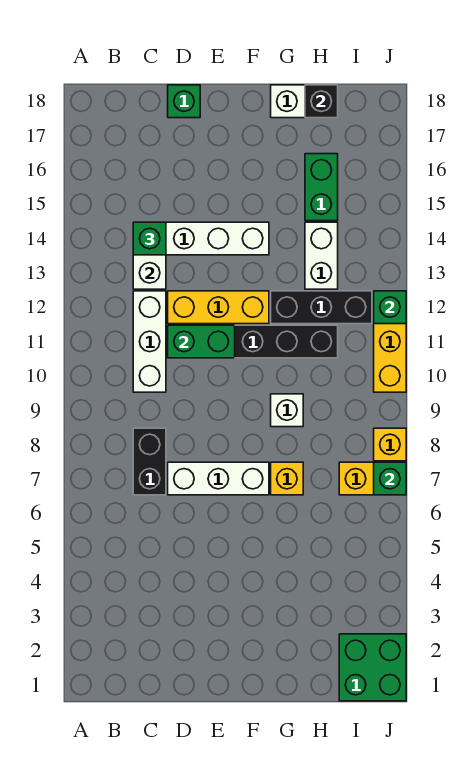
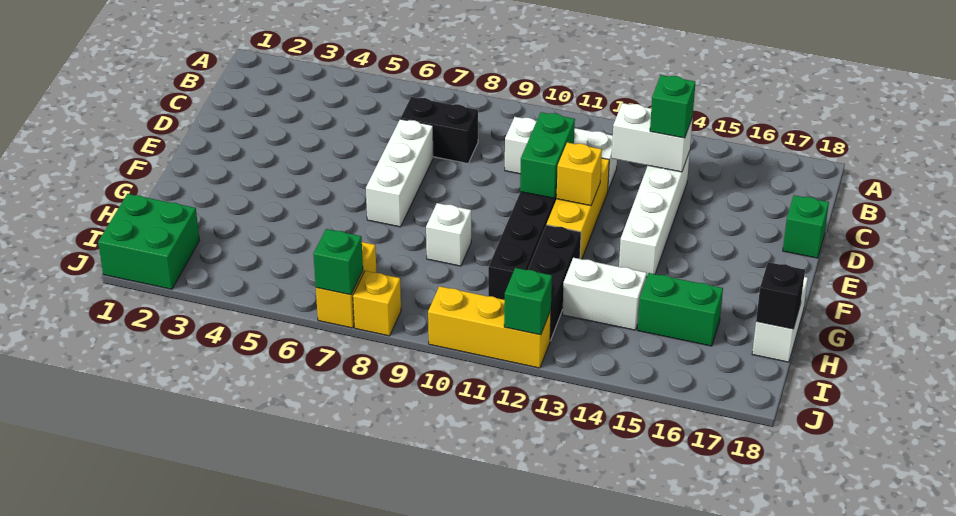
yellow brick G7 level 1 -> yellow brick E12 level 2

